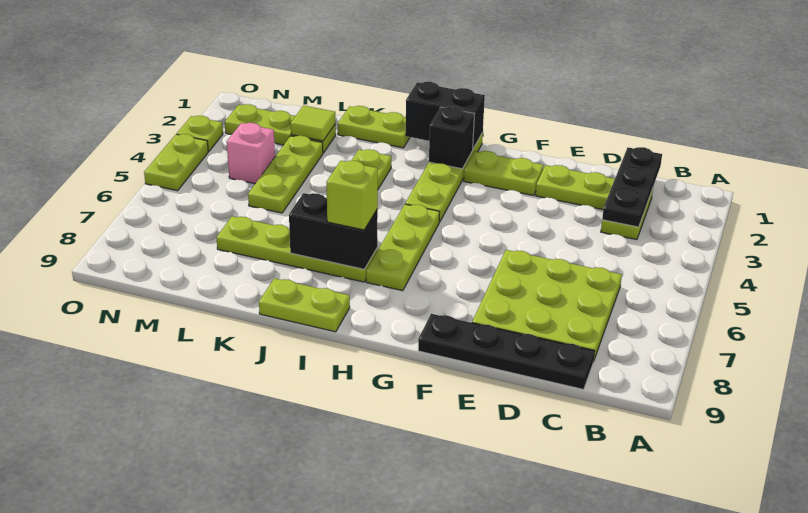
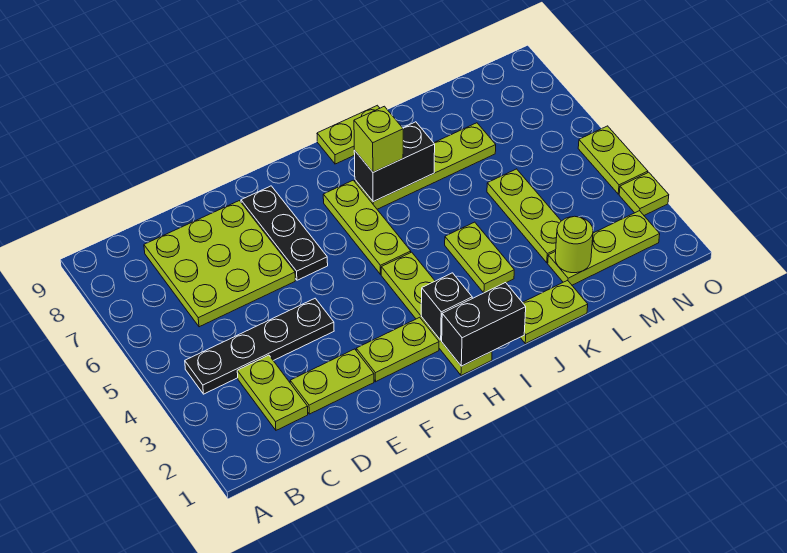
black plate C1:C3 level 2 -> black plate F6:F8 level 1
black plate C9:F9 level 1 -> black plate B4:E4 level 1
lime tile L2 level 2 -> lime round brick L2 level 2
pink brick M4 level 1 -> none

